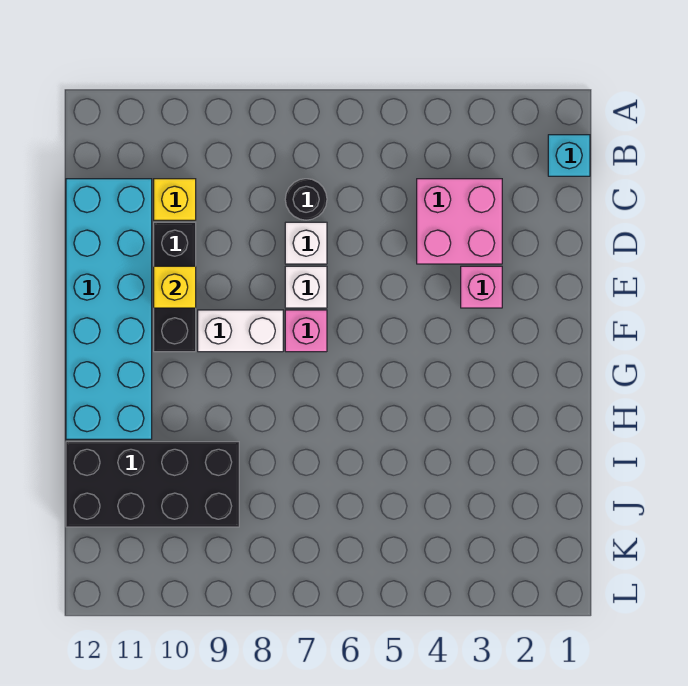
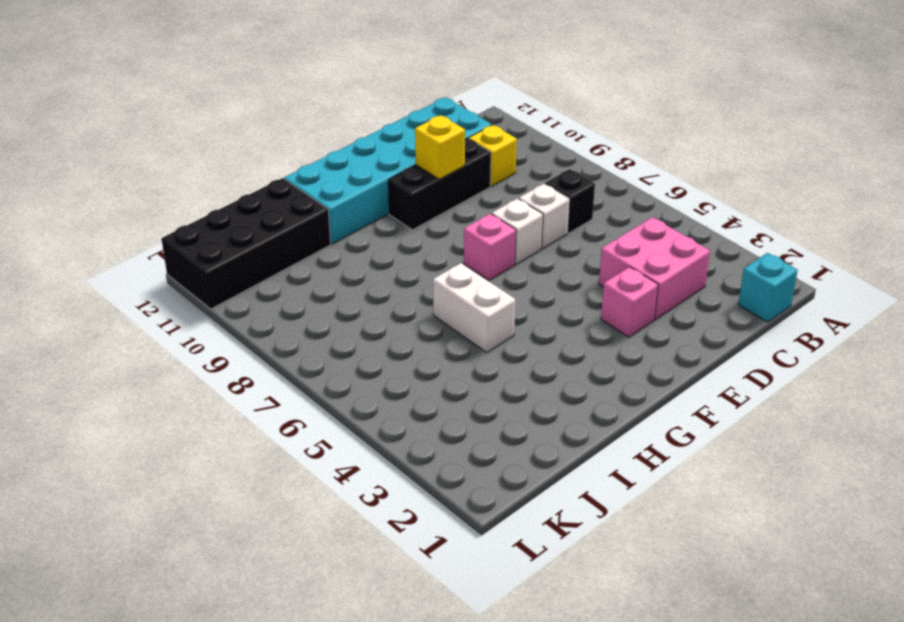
black round brick C7 level 1 -> black brick C7 level 1
white brick F8:F9 level 1 -> white brick H5:H6 level 1
black brick I9:J12 level 1 -> black brick I11:L12 level 1

